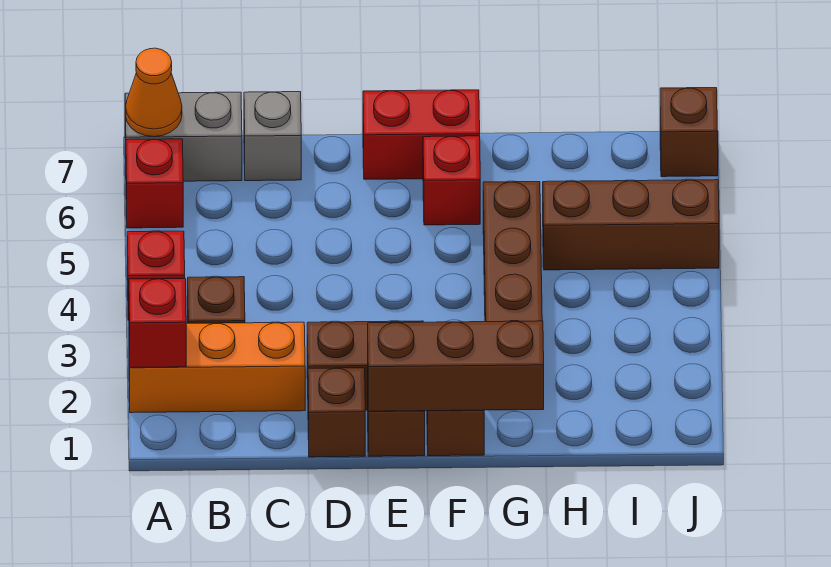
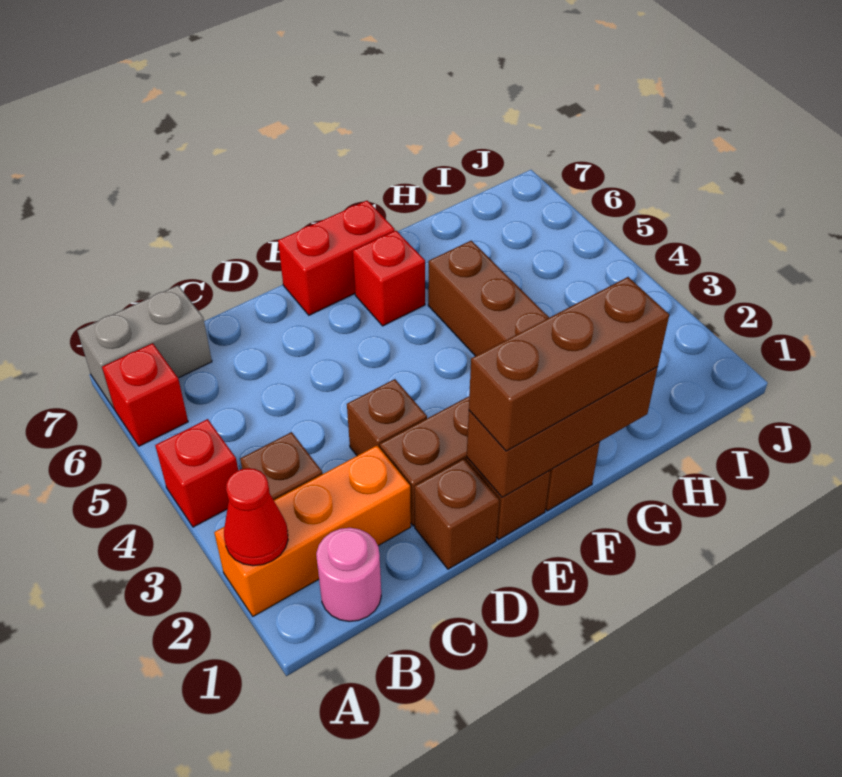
red brick A2 level 2 -> red cone A2 level 2
orange cone A7 level 2 -> none
none -> pink round brick B1 level 1
grey brick C7 level 1 -> none
brown brick H5:J5 level 1 -> brown brick E1:G1 level 3
brown brick J7 level 1 -> brown brick D3 level 1

